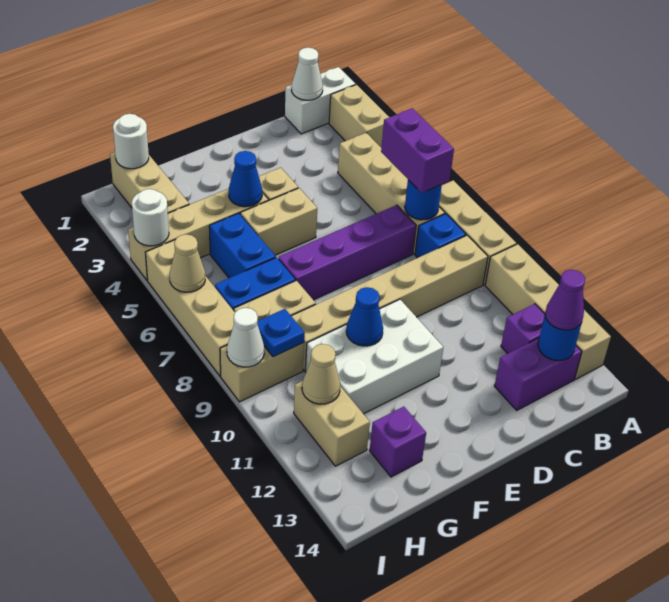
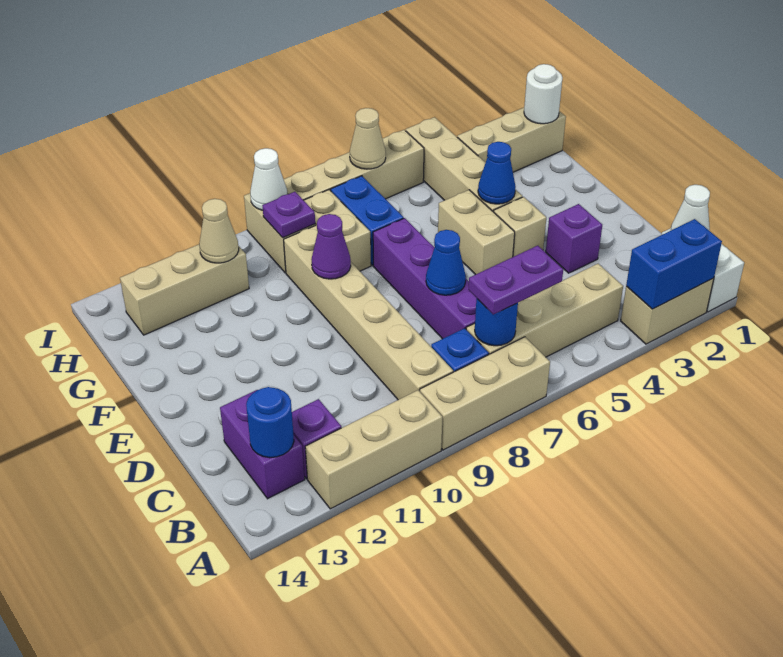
tan brick A10:A13 level 1 -> tan brick A10:A12 level 1
purple brick B6:B7 level 3 -> purple plate B6:B7 level 3
purple cone B13 level 3 -> purple cone F9 level 2
white brick E10:G11 level 1 -> none
blue cone F10 level 2 -> blue cone D7 level 2
blue brick G5:G6 level 1 -> blue brick A2:A3 level 2
purple brick G13 level 1 -> purple brick D3 level 1
blue plate H9 level 2 -> purple plate H9 level 2
tan brick H11:H12 level 1 -> tan brick H11:H13 level 1
white round brick I4 level 2 -> none

